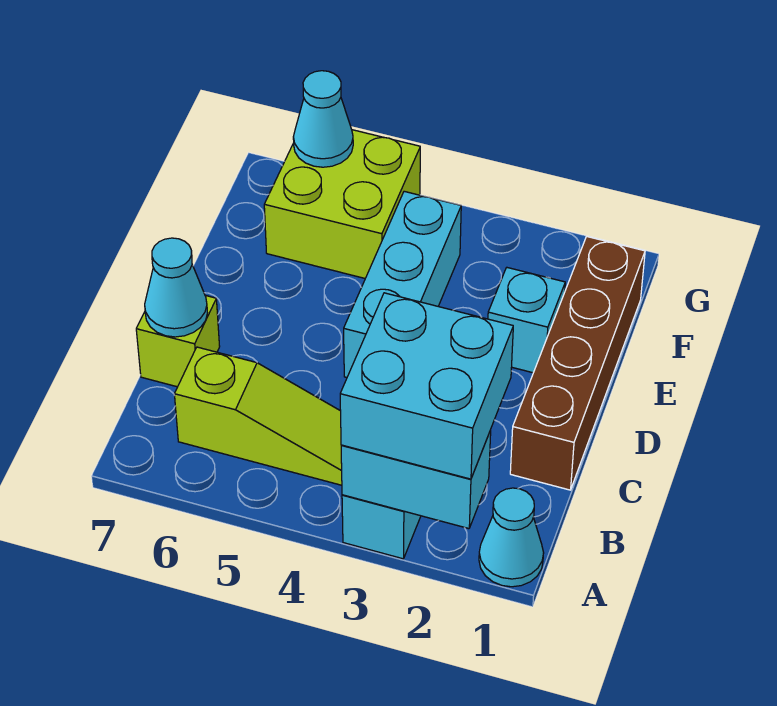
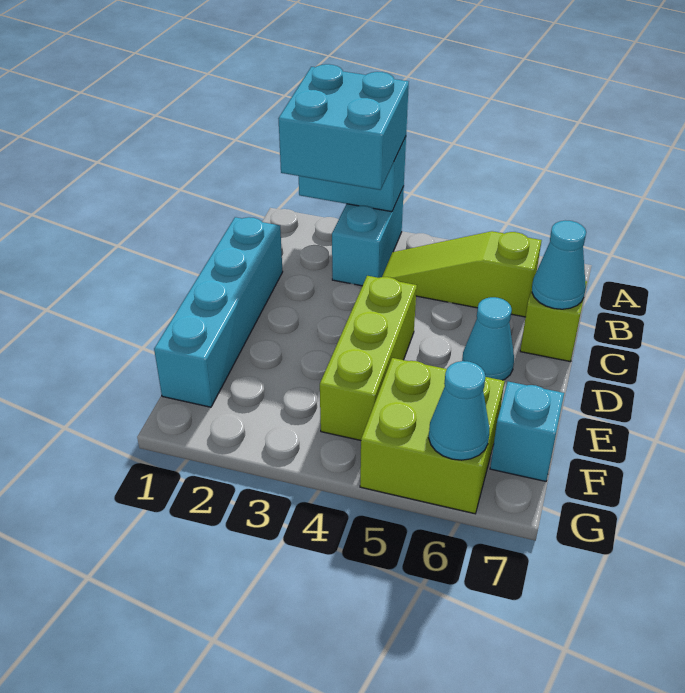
cyan cone A1 level 1 -> cyan cone D6 level 1
brown brick C1:F1 level 1 -> cyan brick C1:F1 level 1
cyan brick D4:F4 level 1 -> lime brick D4:F4 level 1
cyan brick E2 level 1 -> cyan brick F7 level 1

